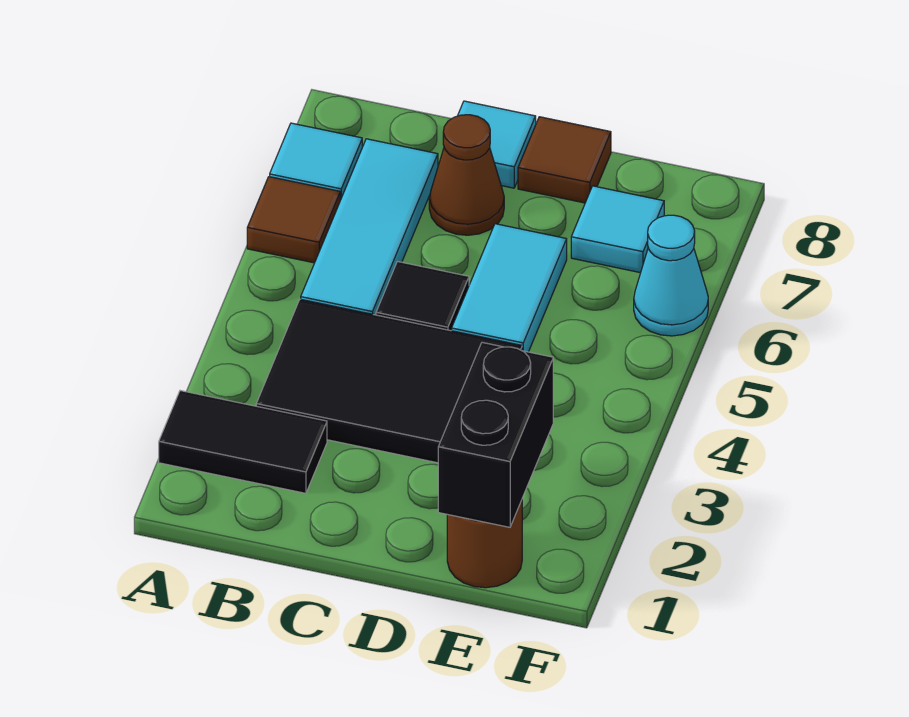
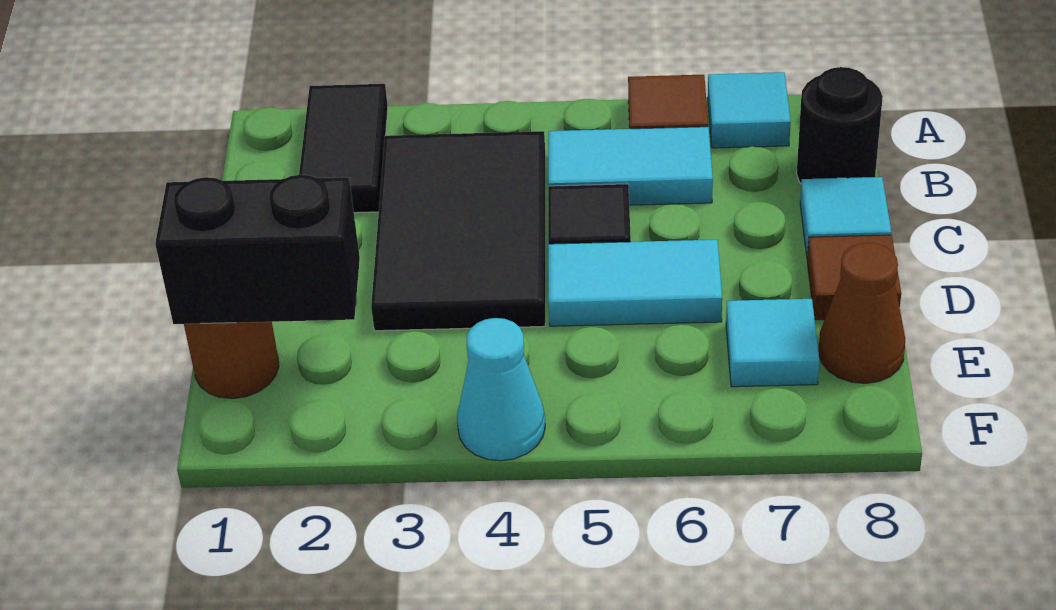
cyan tile B5:B7 level 1 -> cyan tile B5:B6 level 1
none -> black round brick B8 level 1
brown cone C7 level 1 -> brown cone E8 level 1
cyan cone F6 level 1 -> cyan cone F4 level 1

